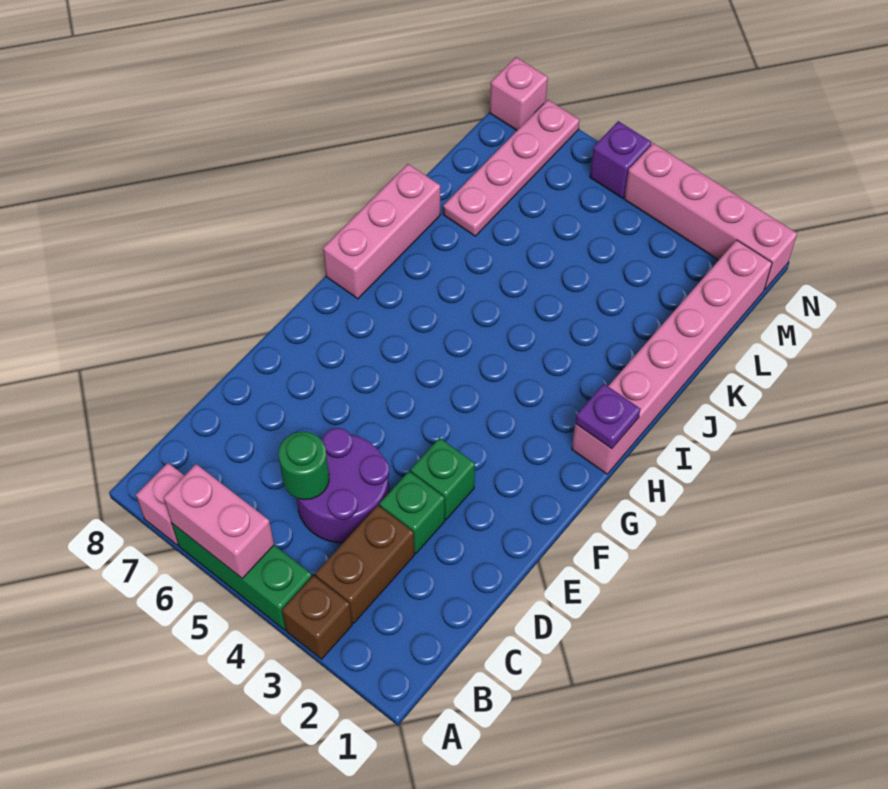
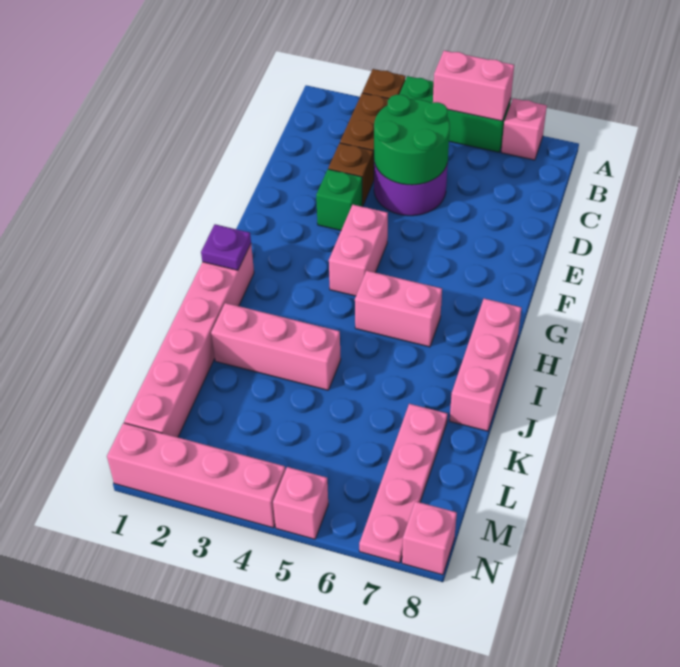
green round brick C5 level 2 -> green round brick C4:D5 level 2
green brick D3 level 1 -> brown brick D3 level 1
none -> pink brick F4:G4 level 1
none -> pink brick H5:H6 level 1
none -> pink brick J2:J4 level 1
purple brick N5 level 1 -> pink brick N5 level 1

